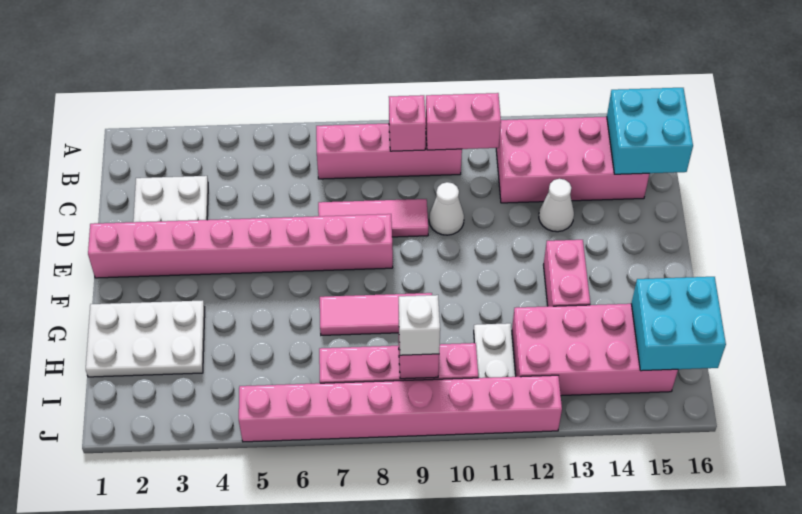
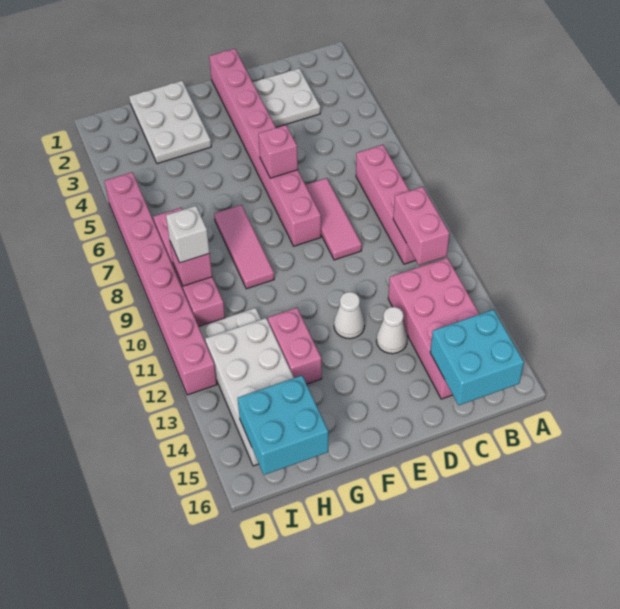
pink brick B9 level 2 -> pink brick E6 level 2
white cone D10 level 1 -> white cone E12 level 1
pink brick F13:G13 level 1 -> pink brick G12:G13 level 1
pink brick H12:I15 level 1 -> white brick H12:I15 level 1

